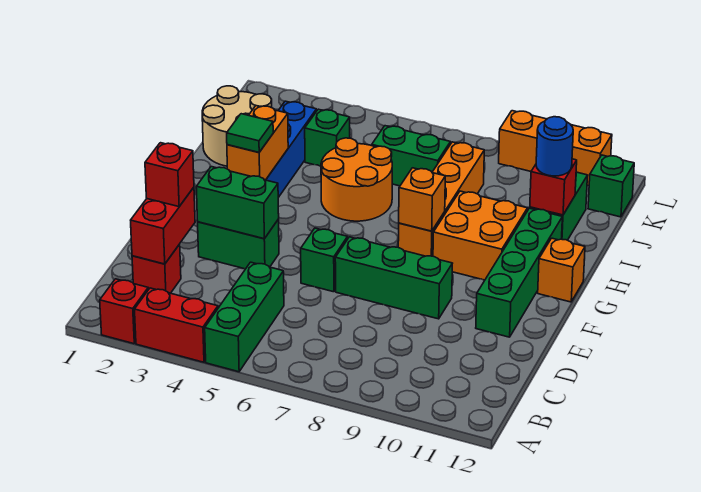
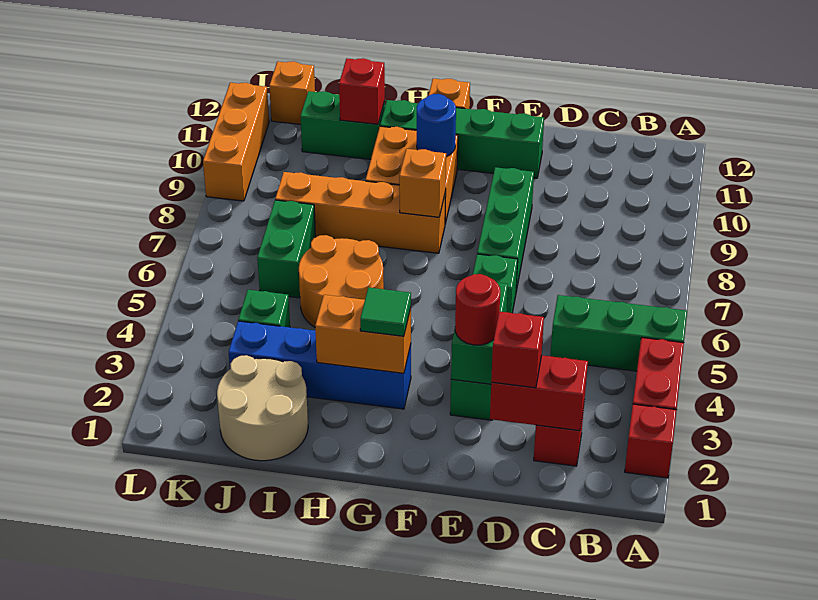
none -> red round brick E3 level 3
blue round brick I11 level 3 -> blue round brick G10 level 2
green brick K12 level 1 -> orange brick K12 level 1

